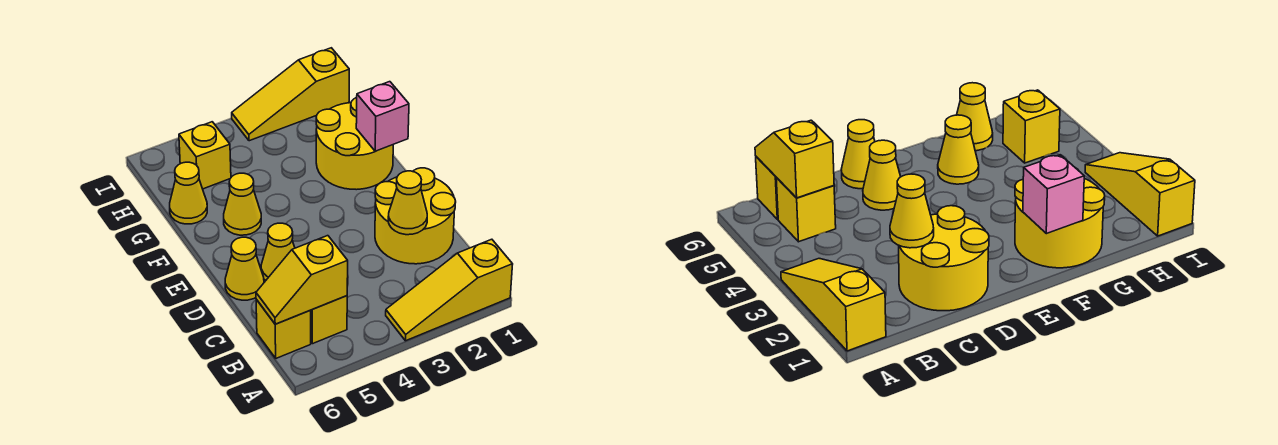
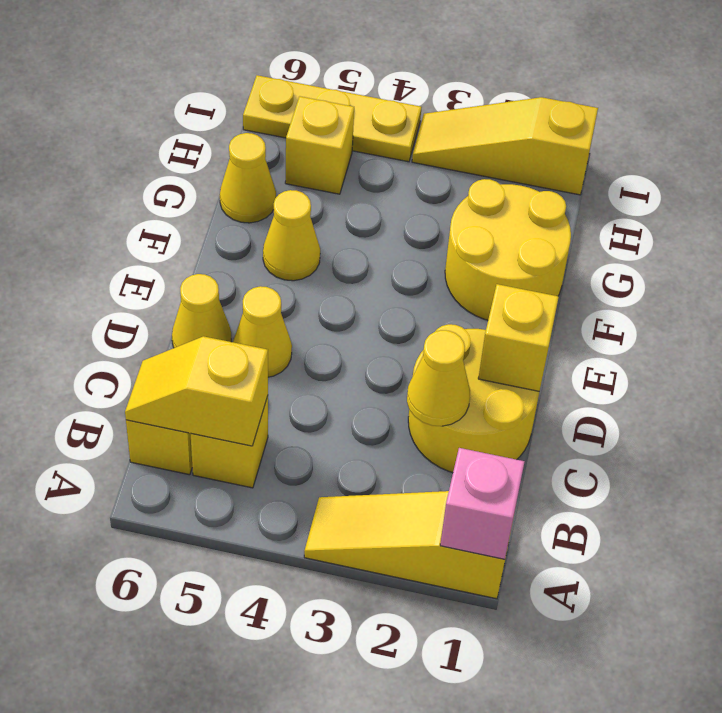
none -> yellow brick D1 level 2
pink brick F1 level 2 -> pink brick A1 level 2
none -> yellow plate I4:I6 level 1

